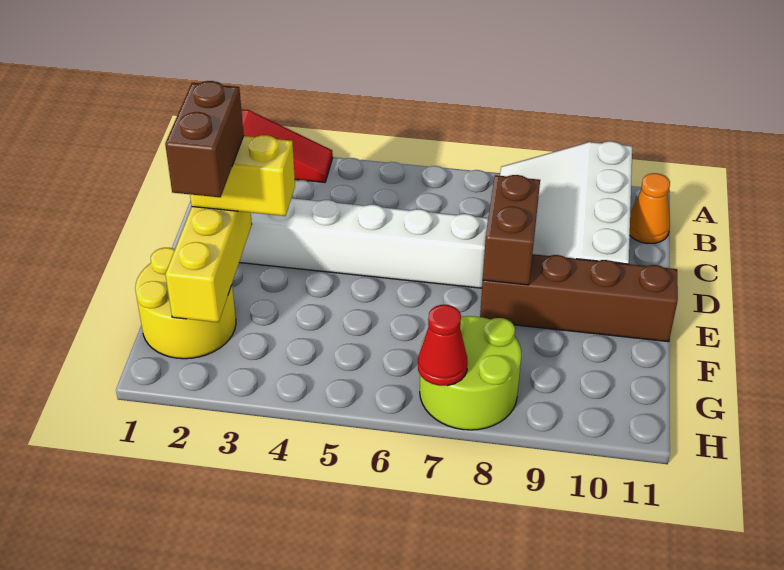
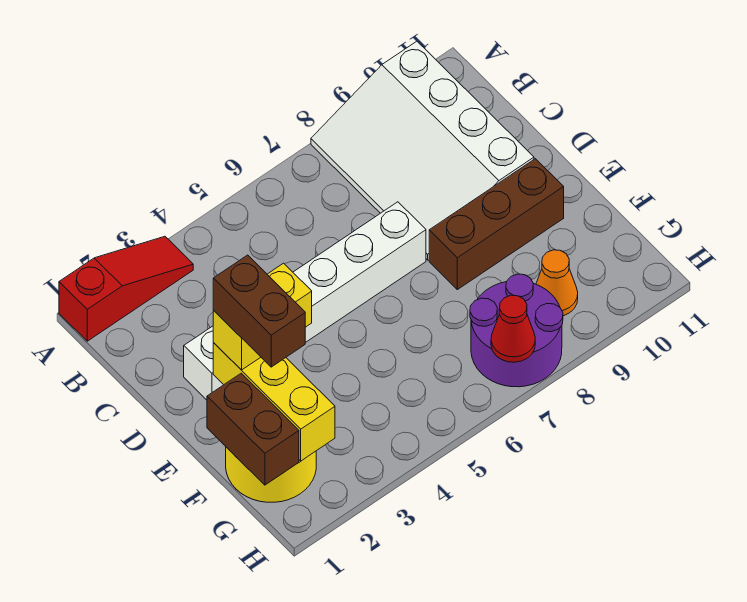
orange cone B11 level 1 -> orange cone G9 level 1
brown brick D8:E8 level 2 -> brown brick F1:G1 level 2
brown brick E8:E11 level 1 -> brown brick E8:E10 level 1
lime round brick G7:H8 level 1 -> purple round brick G7:H8 level 1

